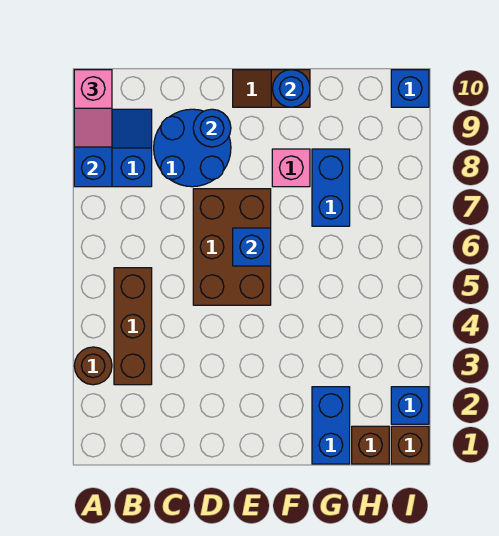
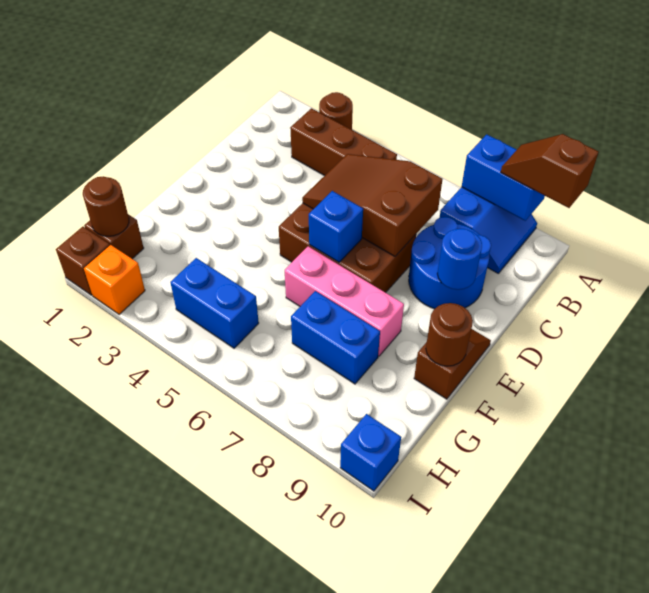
pink slope A9:A10 level 3 top 10 -> brown slope A9:A10 level 3 top 10
none -> brown slope C5:D7 level 2 top 7
pink brick F8 level 1 -> pink brick F6:F8 level 1
blue round brick F10 level 2 -> brown round brick F10 level 2
blue brick G1:G2 level 1 -> blue brick H4:H5 level 1
none -> brown round brick H1 level 2
blue brick I2 level 1 -> orange brick I2 level 1

